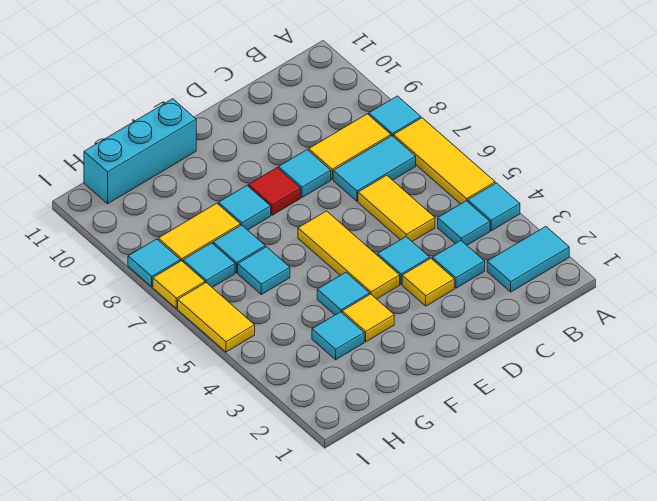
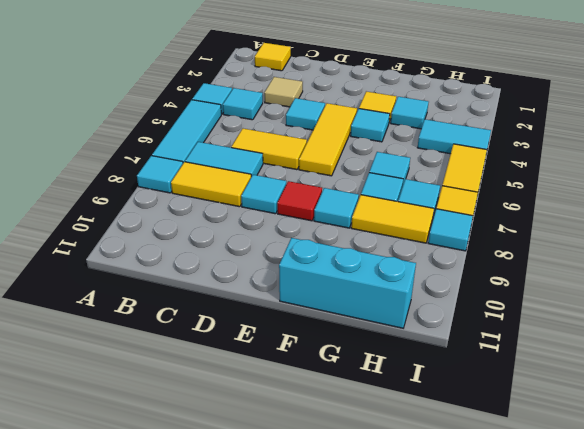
cyan tile A2:B2 level 1 -> cyan tile H4:I4 level 1
yellow tile A5:A7 level 1 -> cyan tile A5:A7 level 1
cyan tile C3 level 1 -> tan tile C3 level 1
yellow tile C5:C6 level 1 -> yellow tile C6:D6 level 1
yellow tile D3 level 1 -> yellow tile B1 level 1

